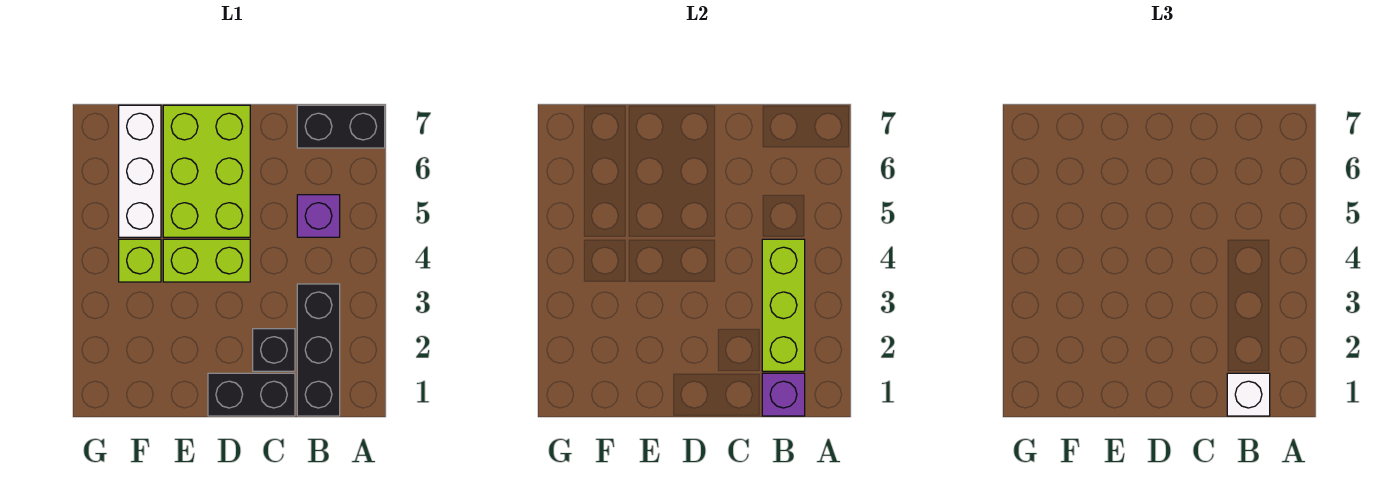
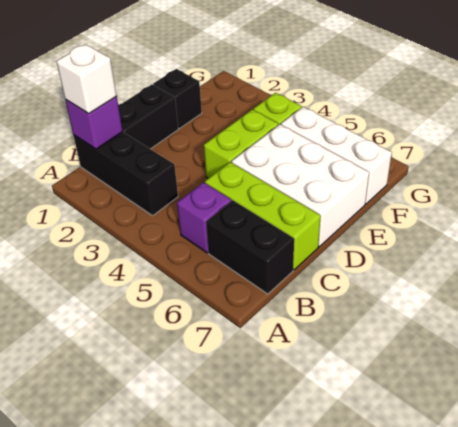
black brick A7:B7 level 1 -> black brick B6:B7 level 1
lime brick B2:B4 level 2 -> lime brick C5:C7 level 1
black brick C2 level 1 -> black brick E1 level 1
lime brick D5:E7 level 1 -> white brick D5:E7 level 1

